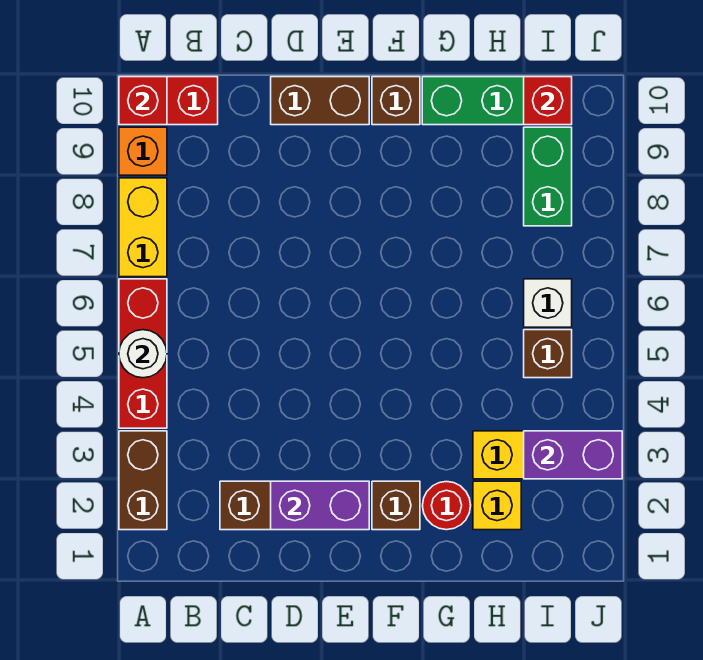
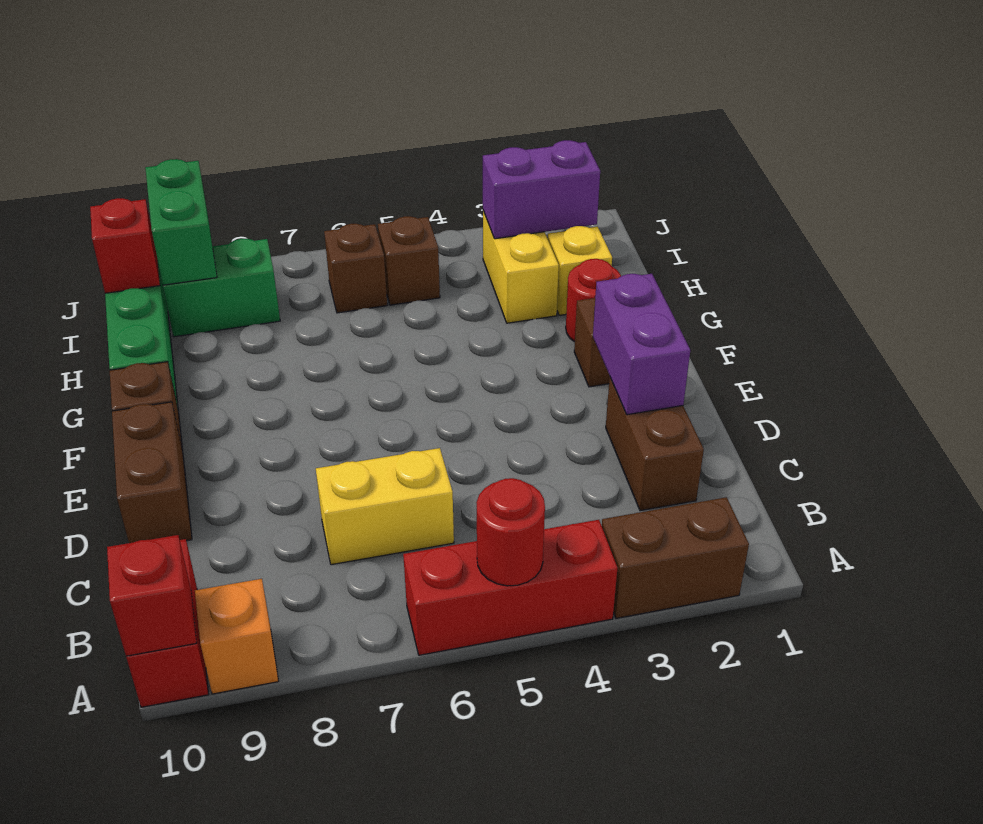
white round brick A5 level 2 -> red round brick A5 level 2
yellow brick A7:A8 level 1 -> yellow brick C6:C7 level 1
purple brick I3:J3 level 2 -> purple brick I2:I3 level 2
white brick I6 level 1 -> brown brick I6 level 1
none -> green brick I9:J9 level 2

